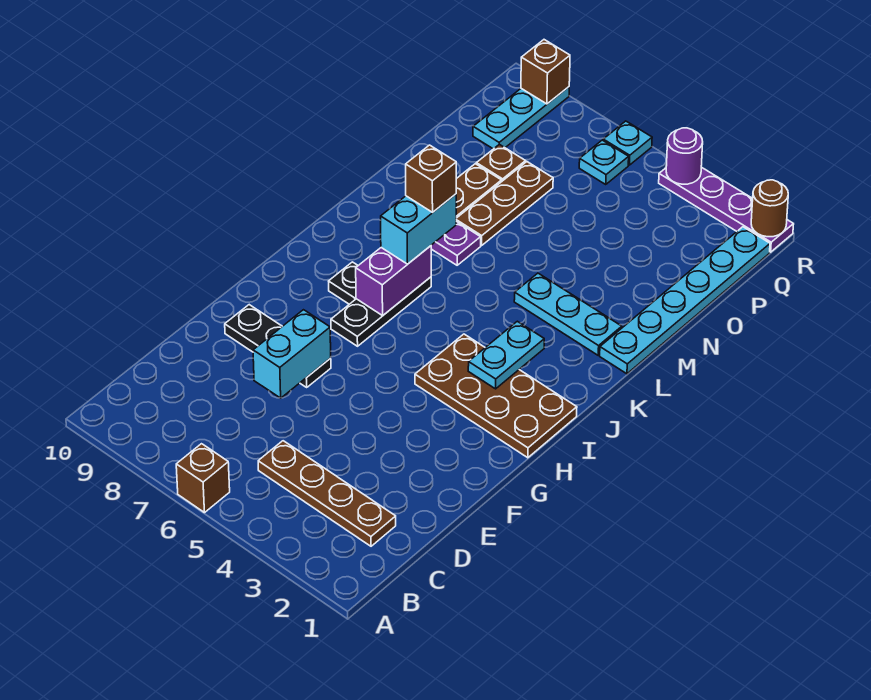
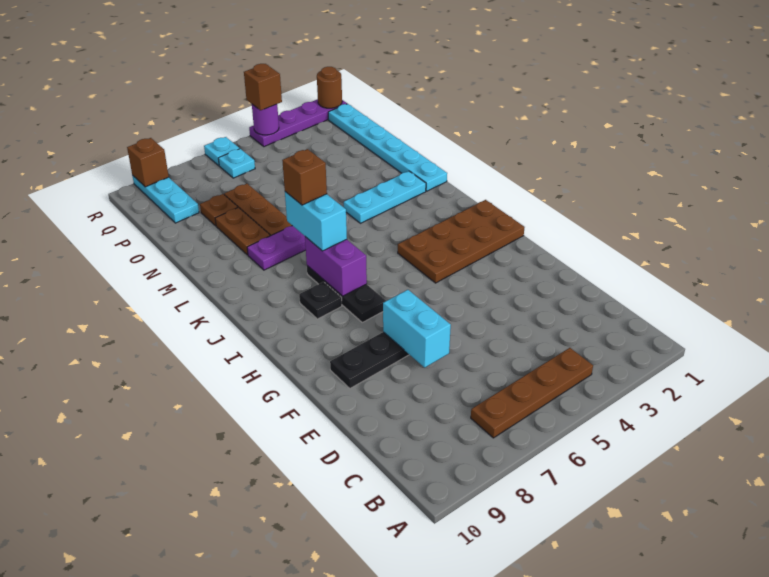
brown brick A6 level 1 -> brown brick R4 level 3
brown plate C2:C5 level 1 -> brown plate B4:B7 level 1
cyan plate I3:J3 level 2 -> none

